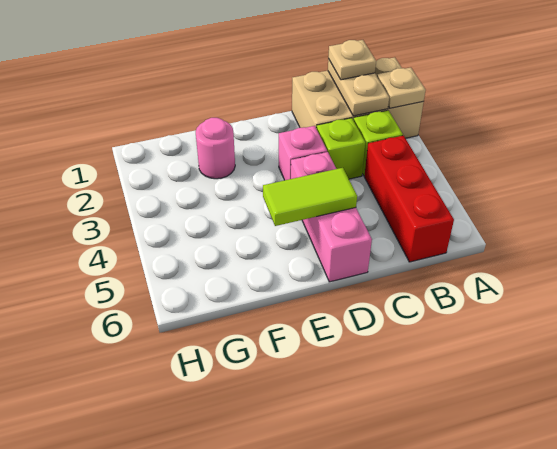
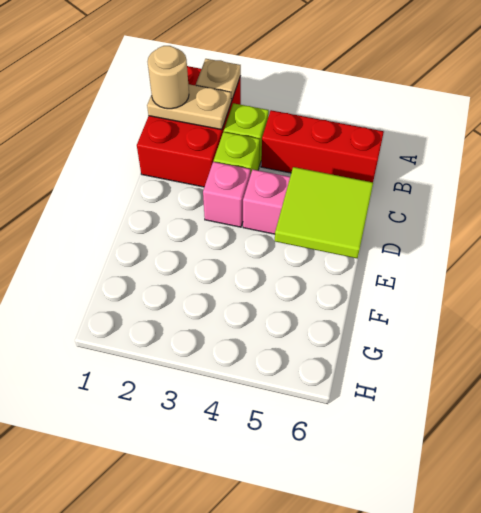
tan brick A1:C2 level 1 -> red brick A1:C2 level 1
tan plate B1 level 3 -> tan round brick B1 level 3
lime tile D5:E5 level 2 -> lime tile D5:E6 level 2
pink round brick F2 level 1 -> none

